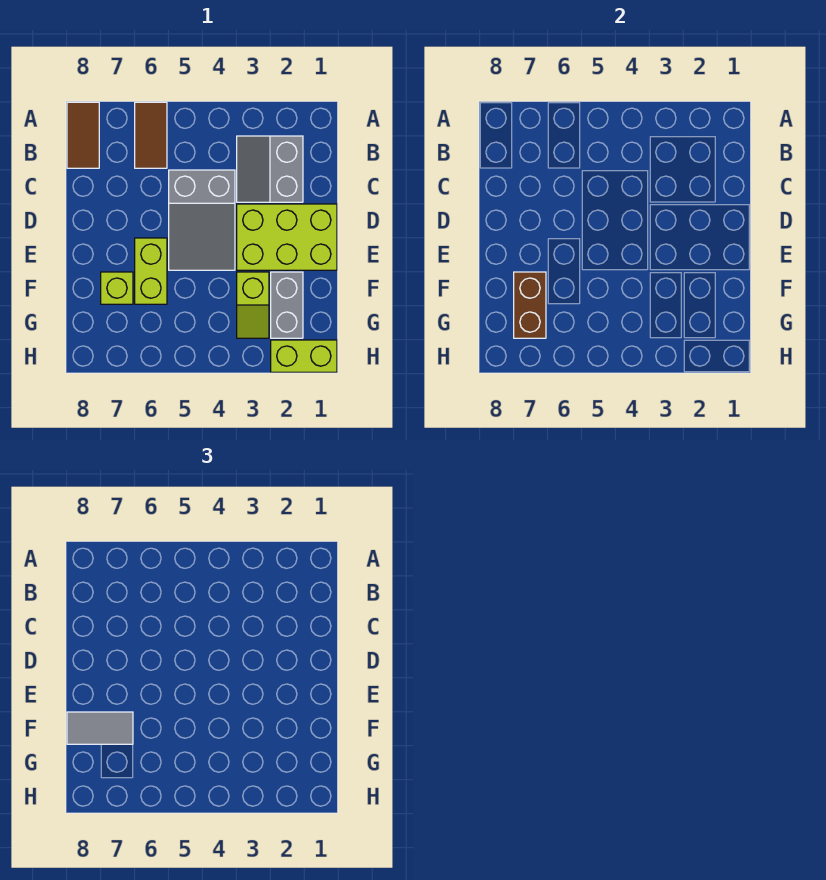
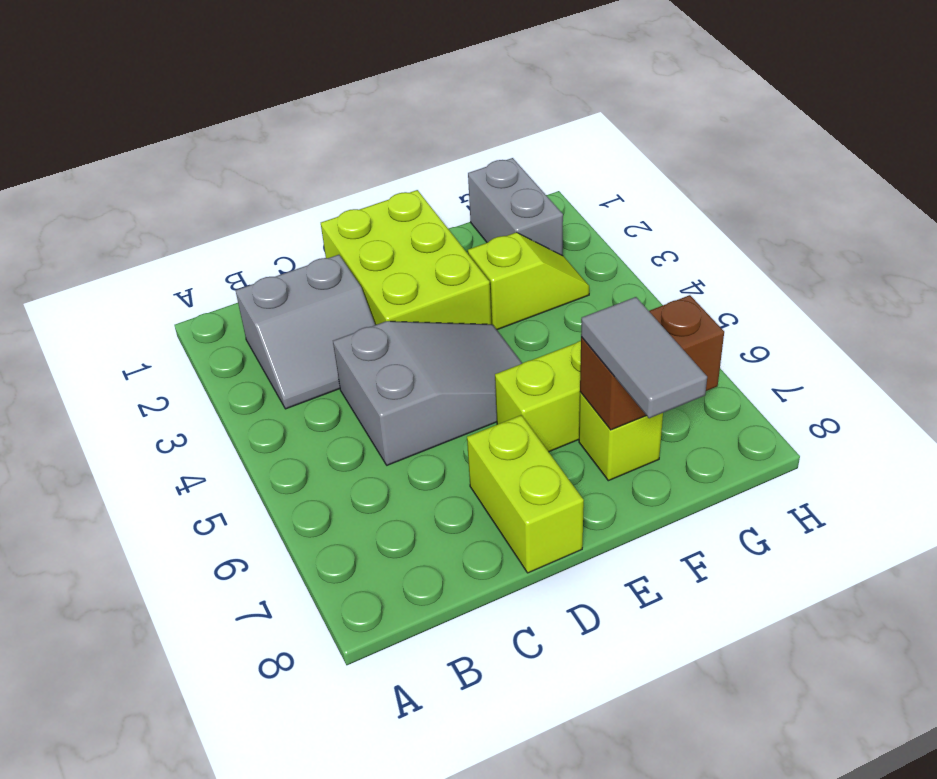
brown tile A6:B6 level 1 -> none
brown tile A8:B8 level 1 -> none
grey brick F2:G2 level 1 -> grey brick G1:G2 level 1
lime brick H1:H2 level 1 -> lime brick D7:D8 level 1

